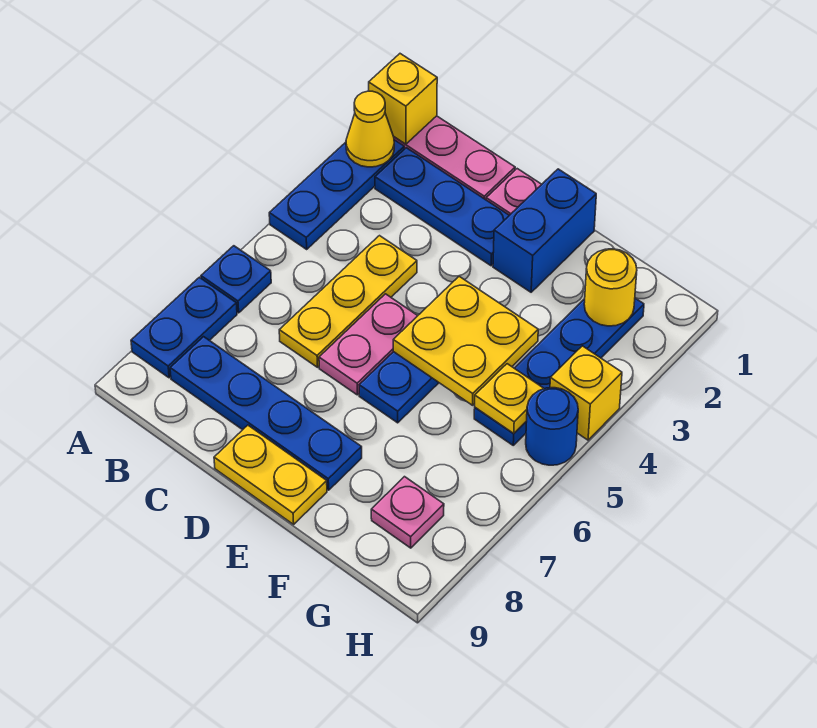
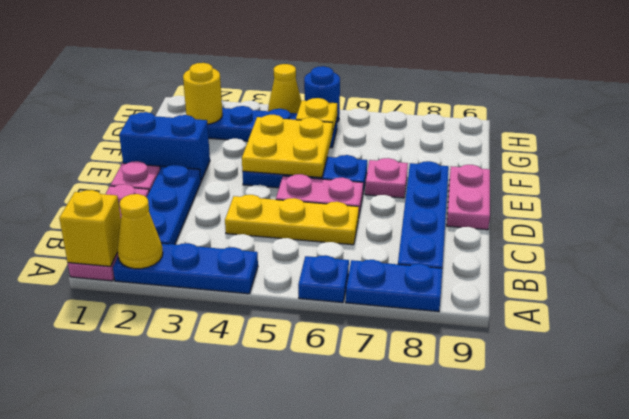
yellow plate D9:E9 level 1 -> pink plate D9:E9 level 1
pink plate G8 level 1 -> pink plate E7 level 1
yellow brick H4 level 1 -> yellow cone H4 level 1

